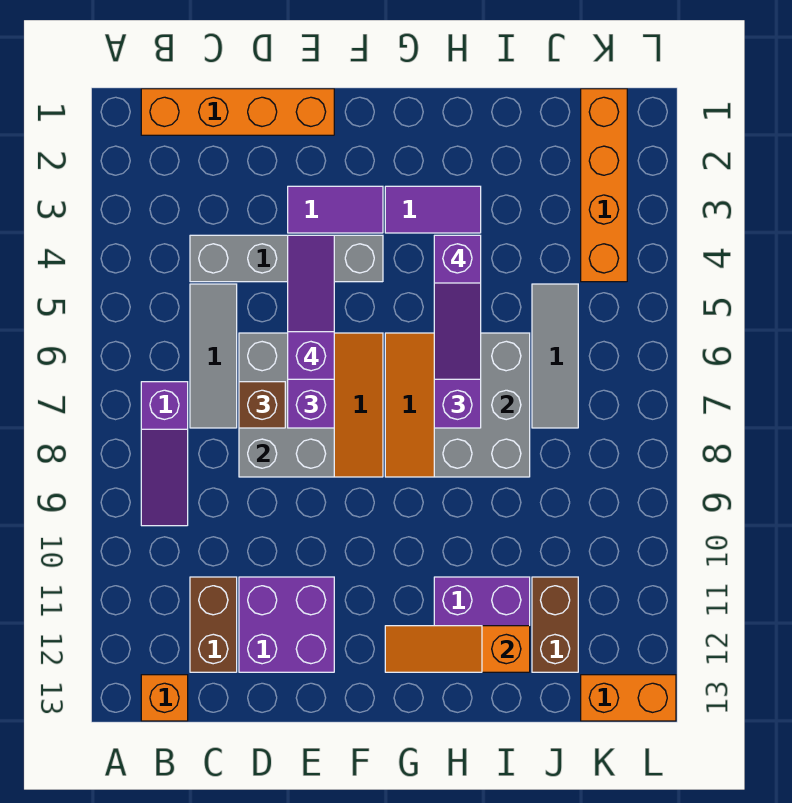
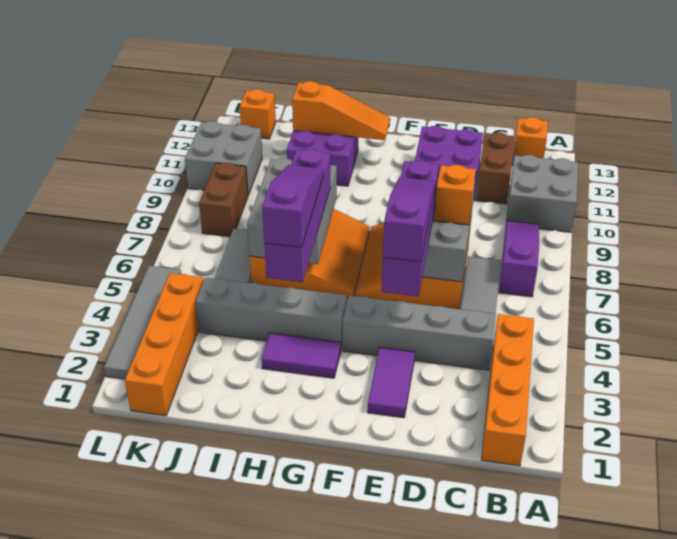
none -> grey brick A10:B11 level 1
orange brick B1:E1 level 1 -> orange brick B1:B4 level 1
brown brick D7 level 3 -> orange brick D7 level 3
purple tile E3:F3 level 1 -> purple tile E2:E3 level 1
purple slope E4:E6 level 4 top 6 -> purple slope E4:E6 level 4 top 4
none -> grey brick G4:J4 level 1
brown brick J11:J12 level 1 -> brown brick K8:K9 level 1
none -> grey brick K10:L11 level 1
orange brick K13:L13 level 1 -> orange brick K13 level 1
none -> grey tile L2:L5 level 1

